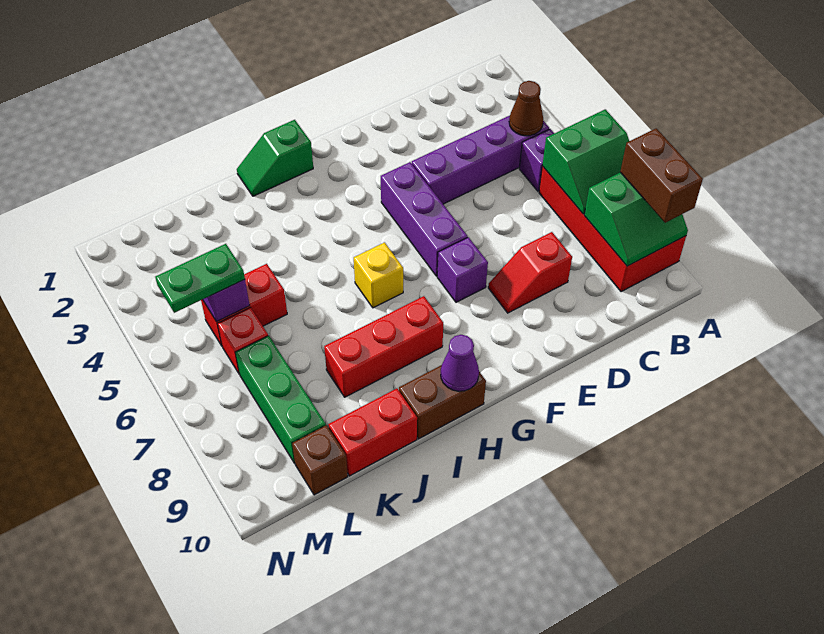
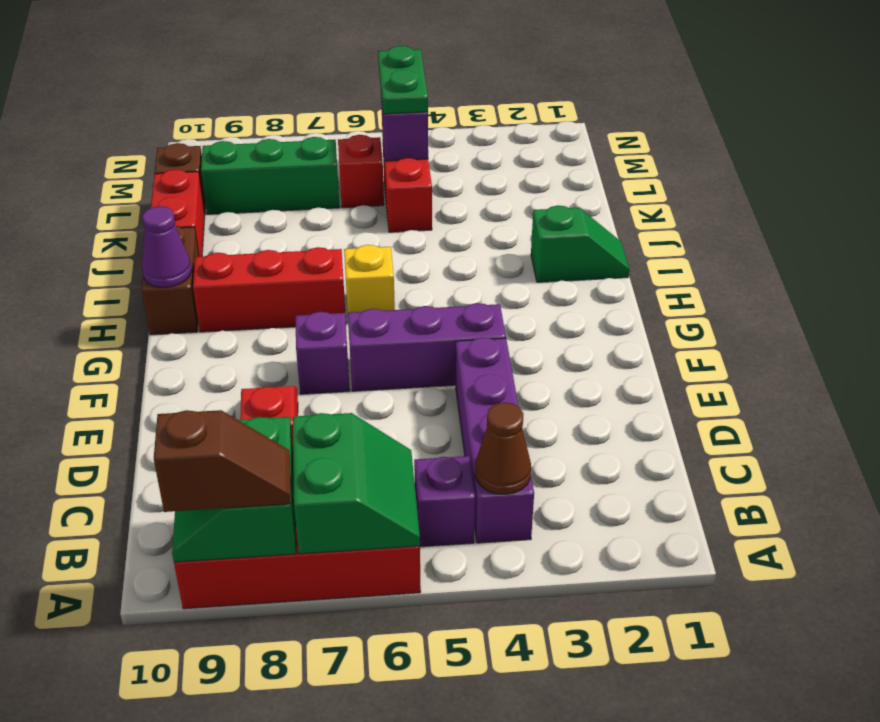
green slope A6:B7 level 2 top 6 -> green slope A6:B7 level 2 top 7
brown brick A8:A9 level 3 -> brown slope A8:A9 level 3 top 9
green slope H1:I1 level 1 top H -> green slope I1:I2 level 1 top 2
red brick H8:J8 level 1 -> red brick H7:H9 level 1

